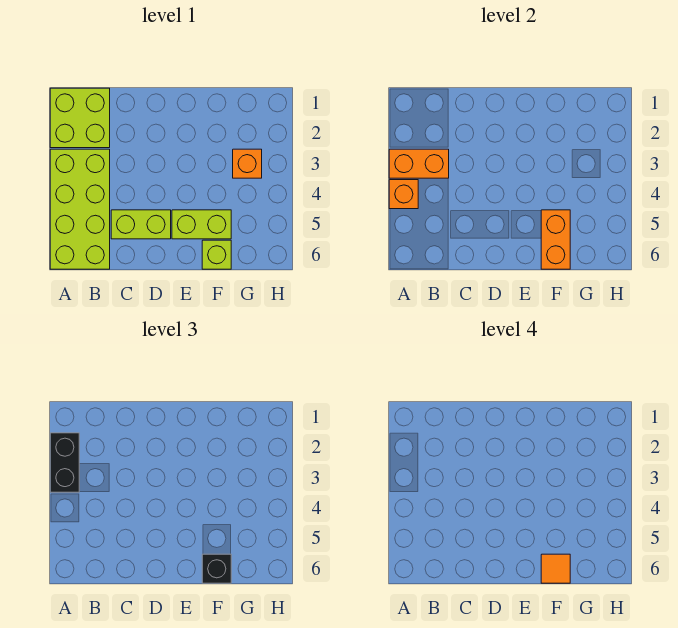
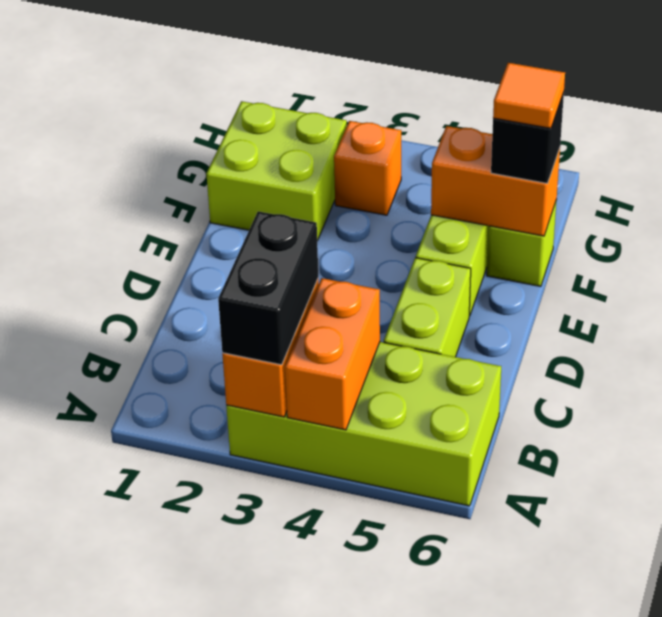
lime brick A1:B2 level 1 -> lime brick F1:G2 level 1
black brick A2:A3 level 3 -> black brick A3:B3 level 3
orange brick A4 level 2 -> orange brick A4:B4 level 2

